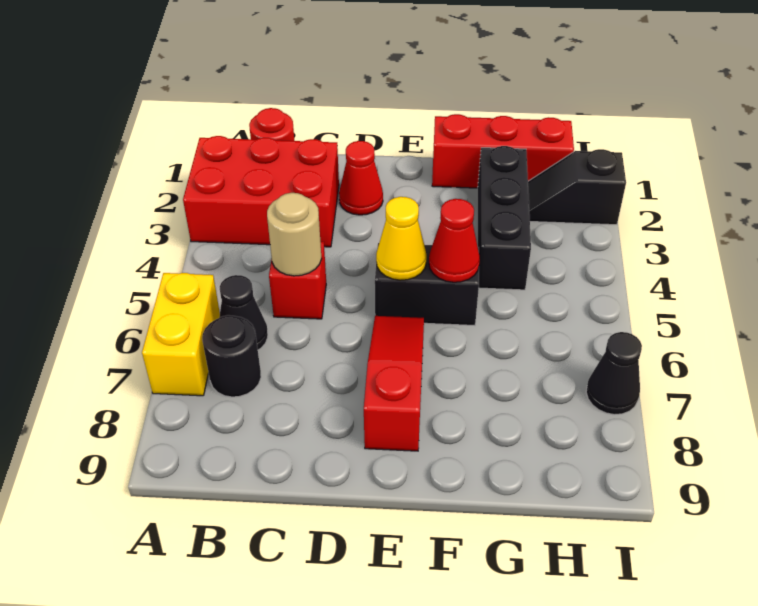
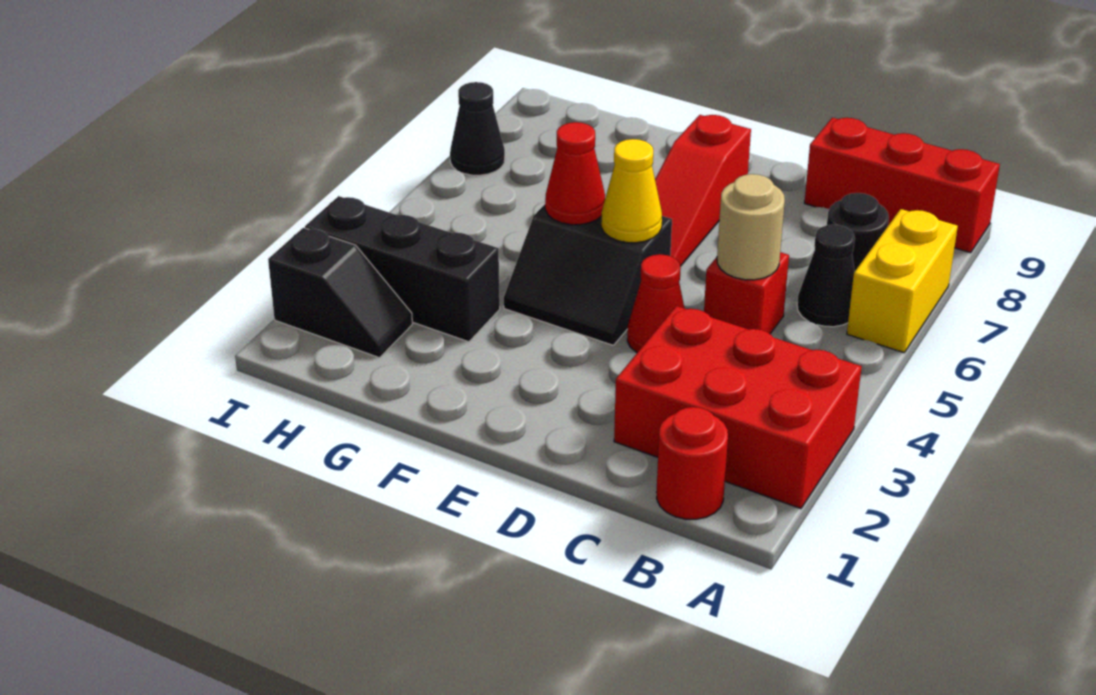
red cone D2 level 1 -> red cone D4 level 1
red brick F1:H1 level 1 -> red brick A9:C9 level 1
black brick G2:G4 level 1 -> black brick G3:I3 level 1

